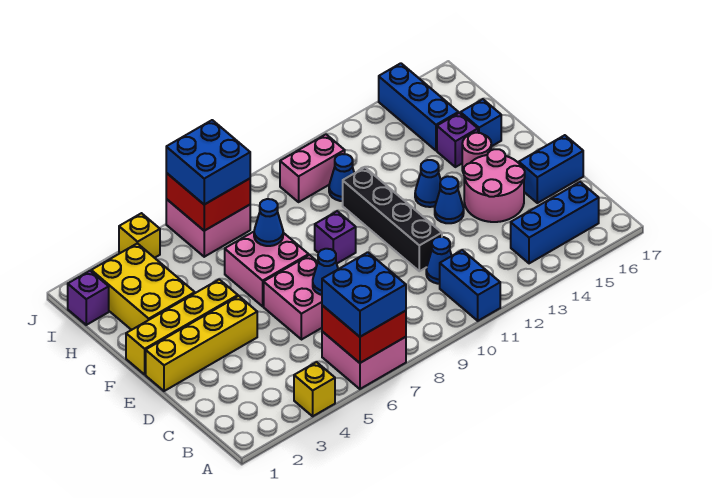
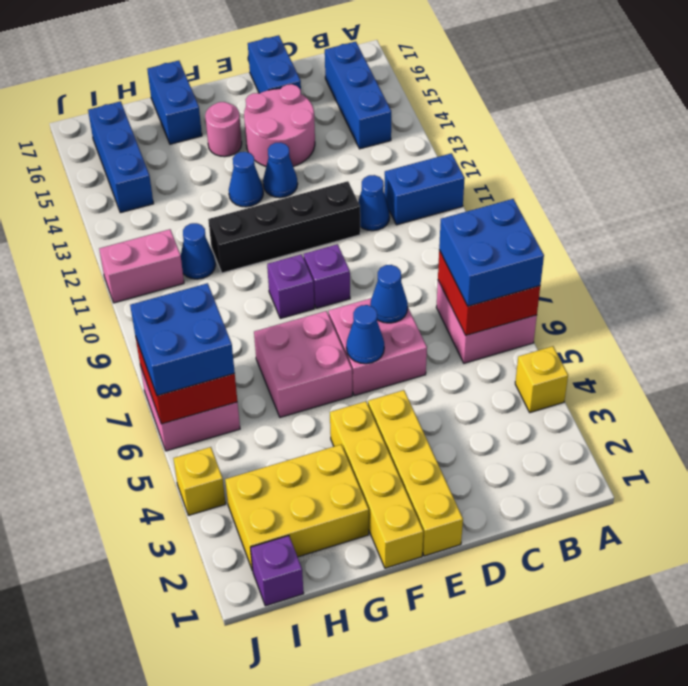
blue cone G7 level 2 -> blue cone E6 level 2
purple brick G15 level 1 -> purple brick E9 level 1
blue brick G16 level 1 -> blue brick G16:G17 level 1
blue brick H15:J15 level 1 -> blue brick I14:I16 level 1
pink brick I10:I11 level 1 -> pink brick I11:J11 level 1

